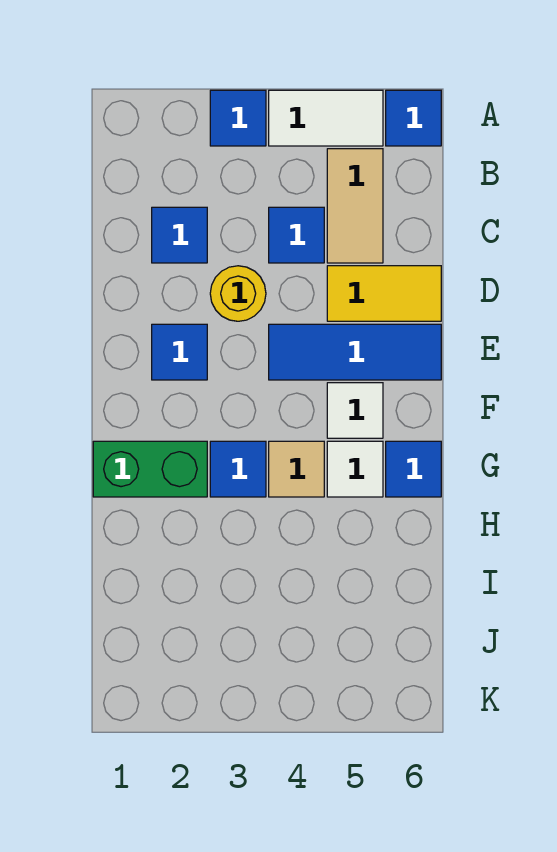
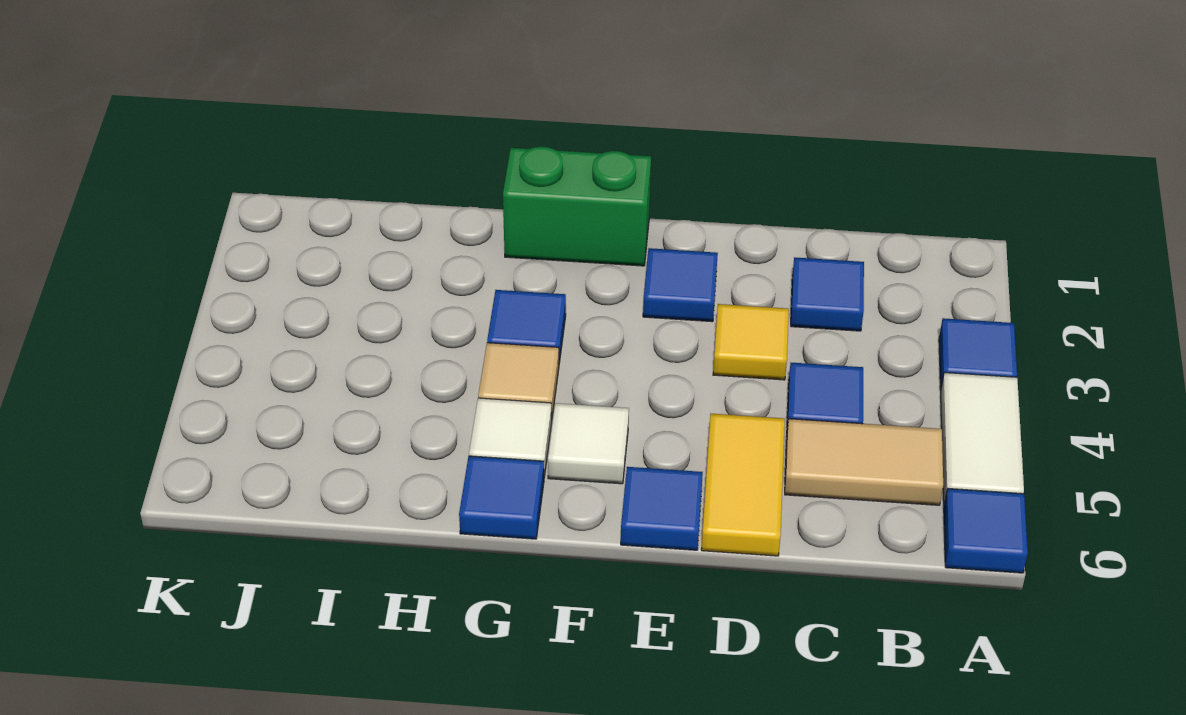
yellow round brick D3 level 1 -> yellow tile D3 level 1
blue tile E4:E6 level 1 -> blue tile E6 level 1
green brick G1:G2 level 1 -> green brick F1:G1 level 1

